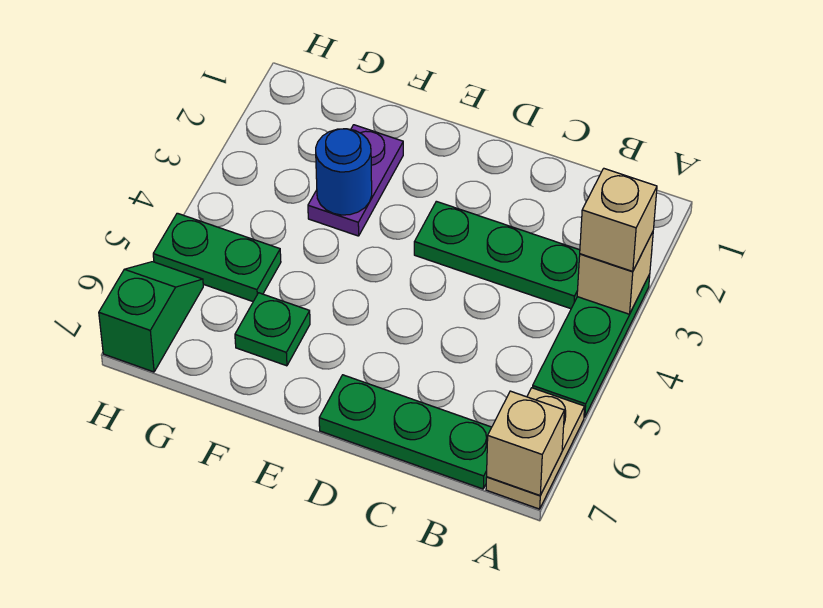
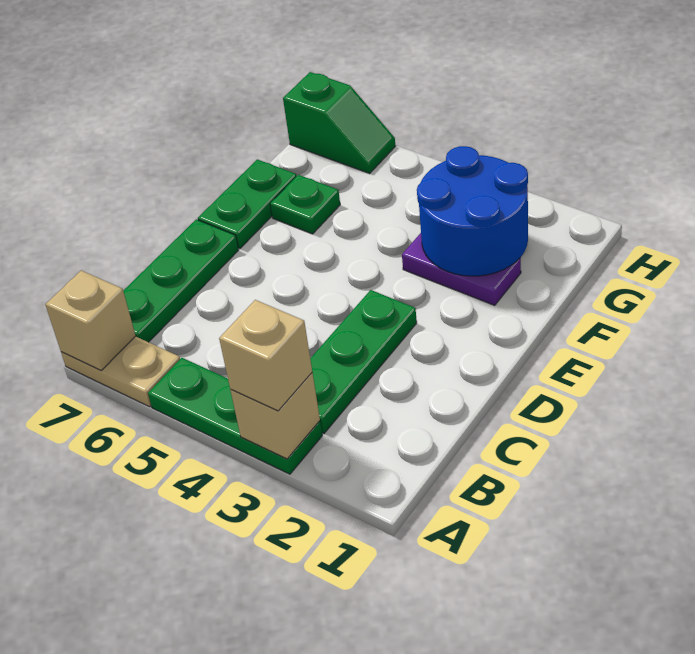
blue round brick F3 level 2 -> blue round brick F2:G3 level 2
green plate G5:H5 level 1 -> green plate E7:F7 level 1

